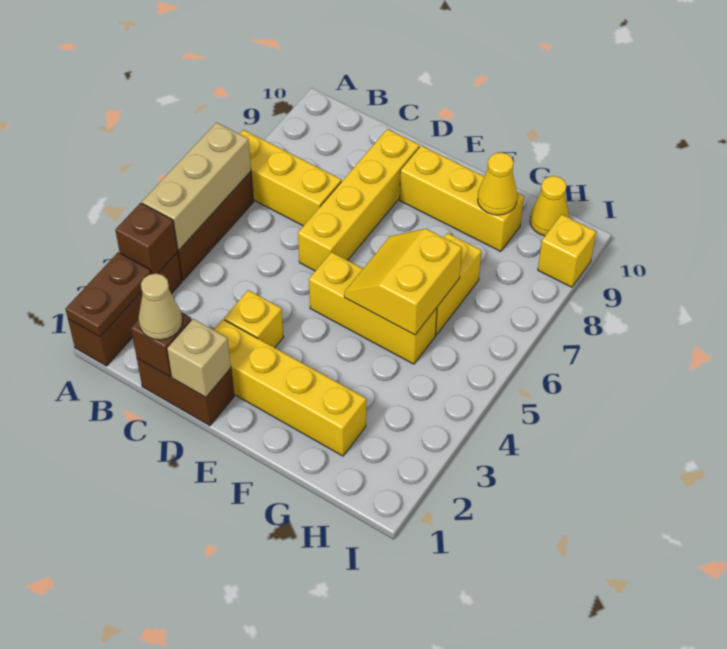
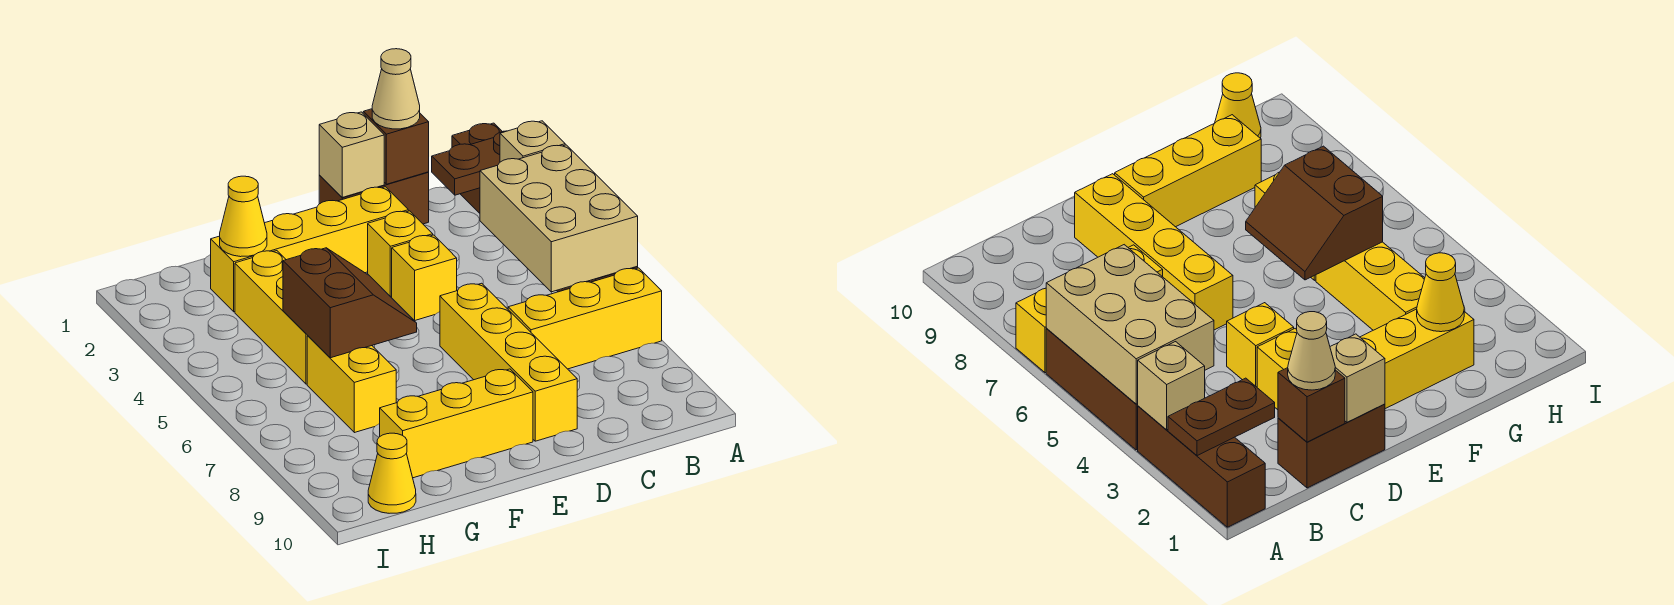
brown plate A1:A2 level 2 -> brown plate A2:B2 level 2
brown brick A3 level 2 -> tan brick A3 level 2
tan brick A4:A6 level 2 -> tan brick A4:B6 level 2
yellow brick E5:G5 level 1 -> yellow brick G3:G5 level 1
yellow slope F5:G6 level 2 top G -> brown slope F5:G6 level 2 top G
yellow cone G9 level 2 -> yellow cone G2 level 2
yellow brick I9 level 1 -> yellow brick D4 level 1

